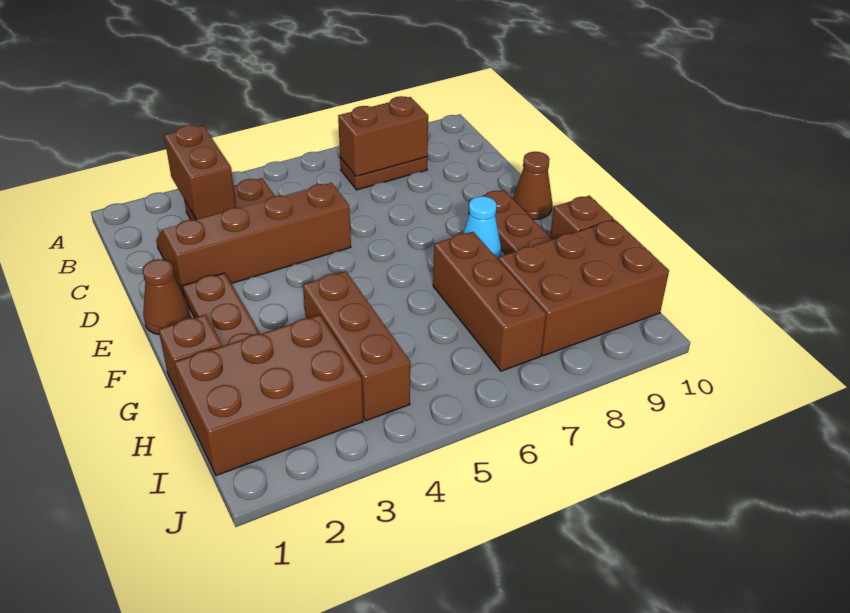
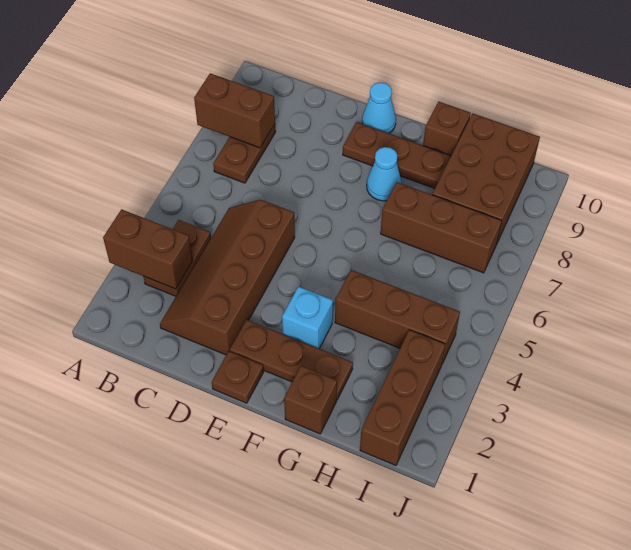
brown brick B7:B8 level 2 -> brown brick A8:B8 level 2
brown cone E1 level 1 -> brown plate E1 level 1
brown cone E10 level 1 -> cyan cone E10 level 1
none -> cyan brick F3 level 1
brown brick H1:I3 level 1 -> brown brick I1:I3 level 1

